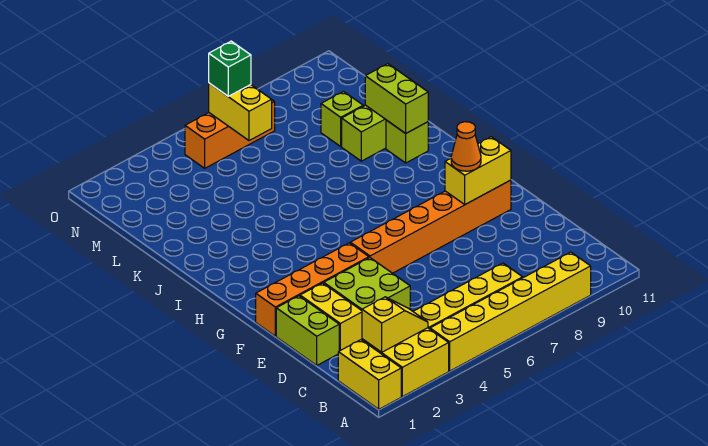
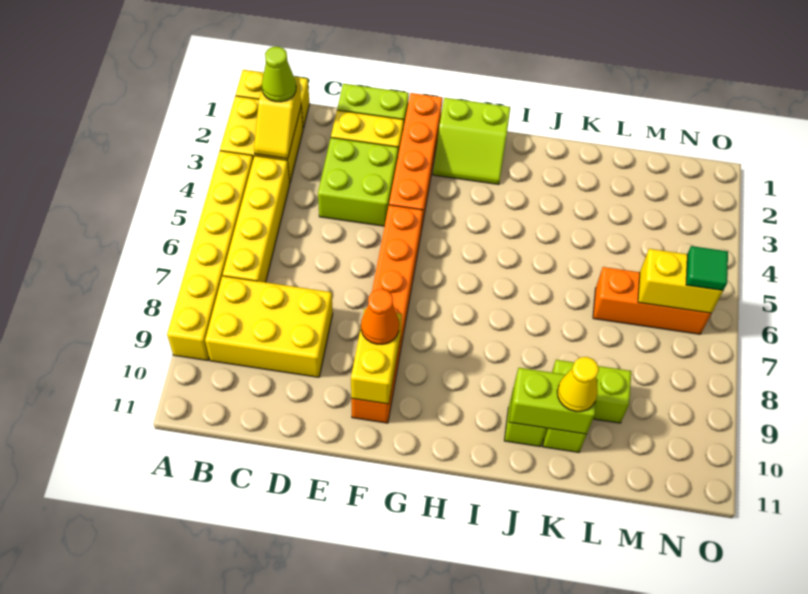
none -> lime cone B2 level 3
none -> yellow brick B8:D9 level 1
none -> lime slope G1:H2 level 1 top 1
none -> yellow cone K10 level 3
orange brick N5:N7 level 1 -> orange brick L6:N6 level 1
green brick N6 level 3 -> green tile N6 level 3

